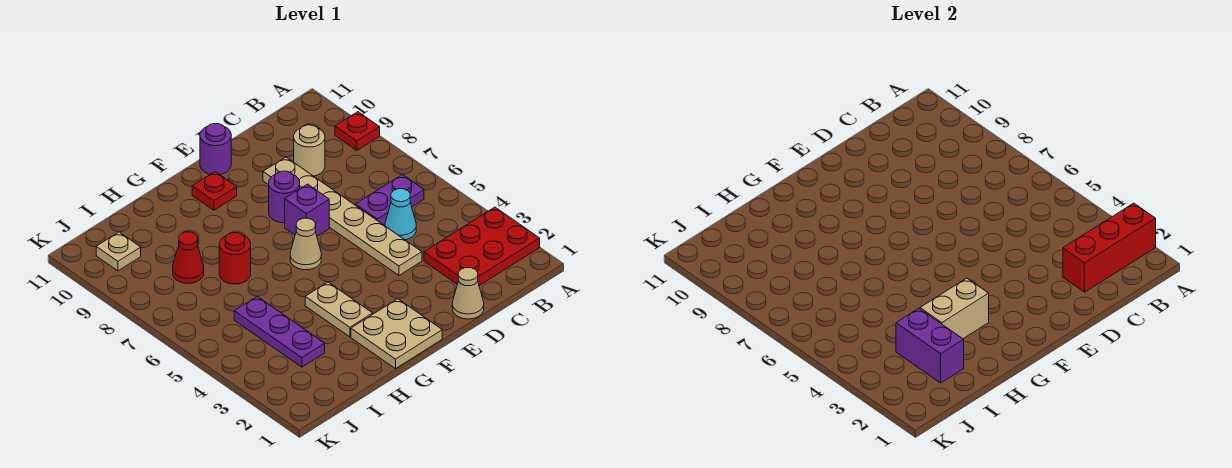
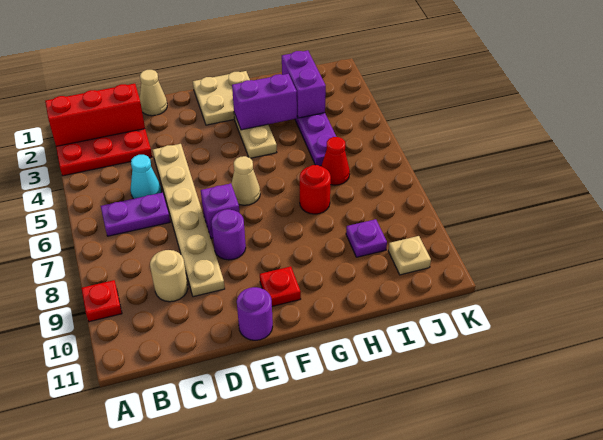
tan brick G3:H3 level 2 -> purple brick G3:H3 level 2
red cone I8 level 1 -> red cone I6 level 1
none -> purple plate I9 level 1

